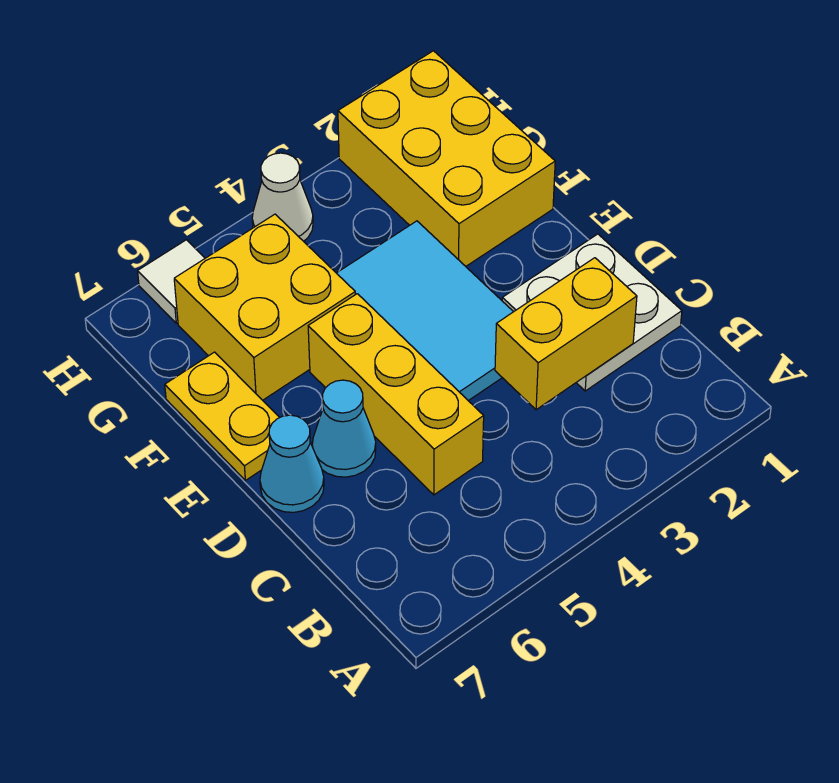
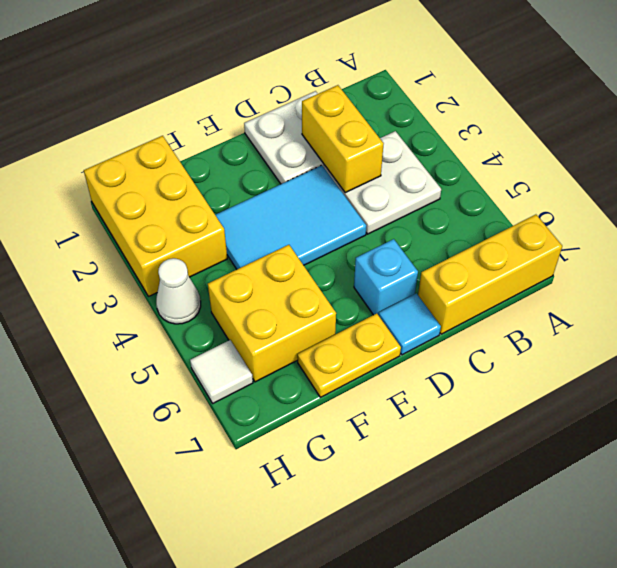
none -> white plate B3:C4 level 1
yellow brick C5:E5 level 1 -> yellow brick A7:C7 level 1
cyan cone D6 level 1 -> cyan brick D6 level 1
cyan cone D7 level 1 -> cyan tile D7 level 1
yellow brick F1:H2 level 1 -> yellow brick G1:H3 level 1

